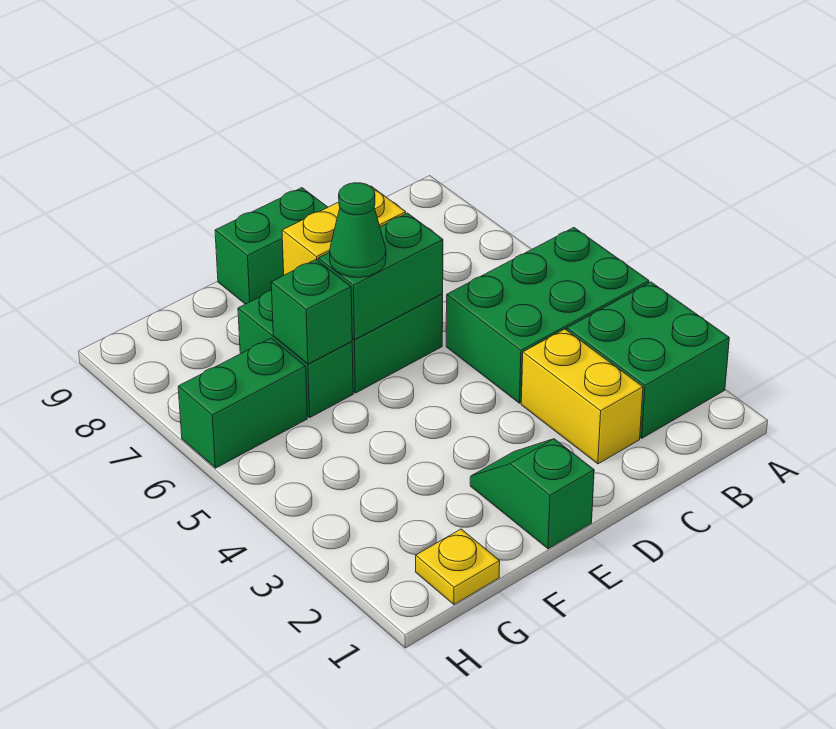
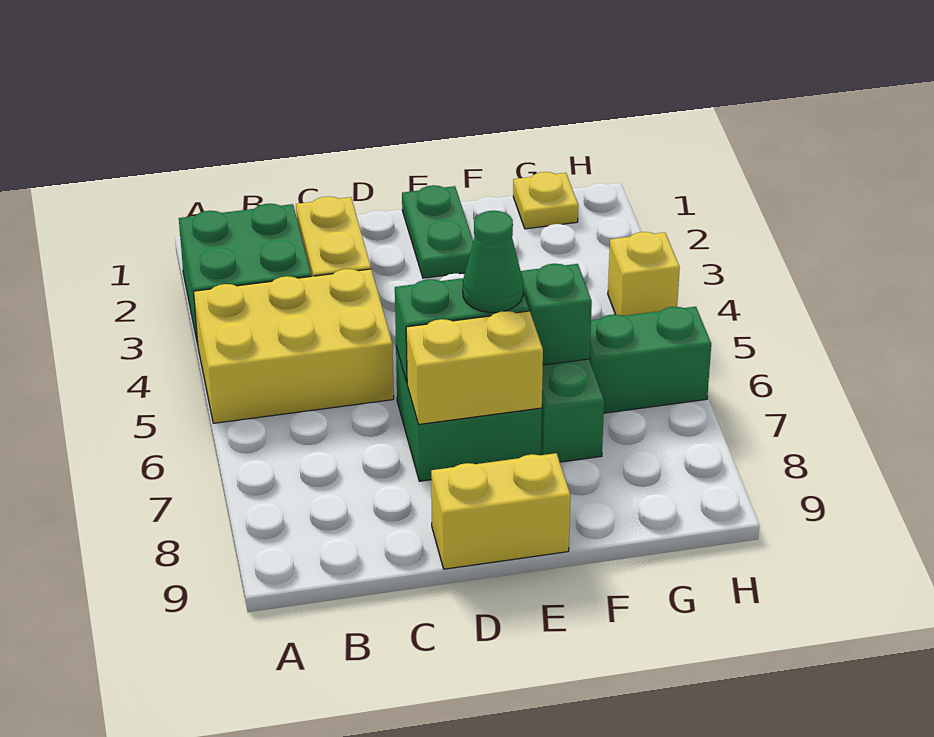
green brick A4:C5 level 1 -> yellow brick A4:C5 level 1
green brick D9:E9 level 1 -> yellow brick D9:E9 level 1
green slope E1:E2 level 1 top 1 -> green plate E1:E2 level 1
none -> yellow brick H4 level 1

